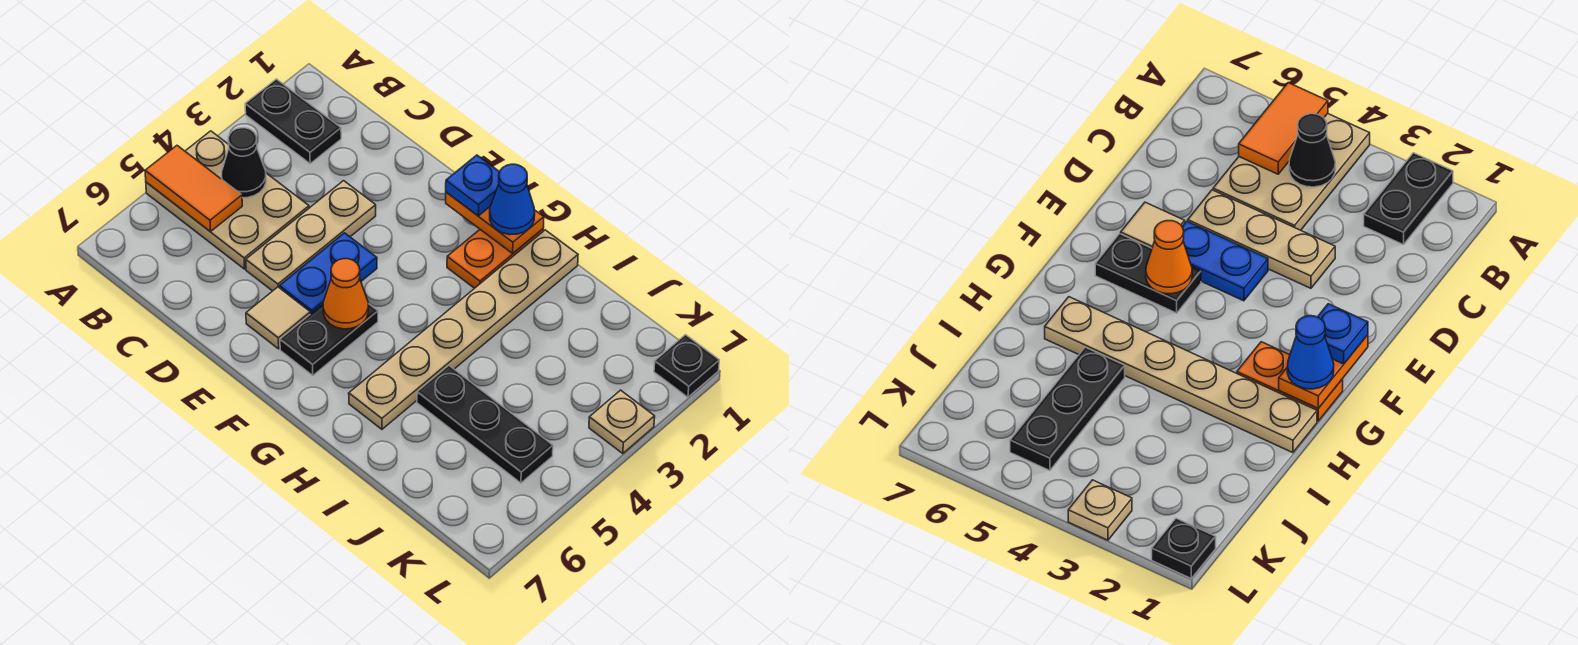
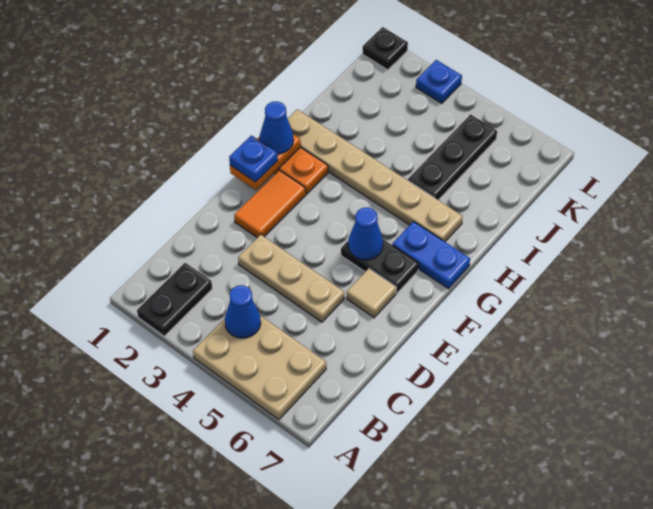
tan plate A4:C5 level 1 -> tan plate A4:B6 level 1
orange tile A5:B5 level 2 -> orange tile E2:F2 level 1
black cone B4 level 2 -> blue cone B4 level 2
blue plate E4:E5 level 1 -> blue plate G6:G7 level 1
orange cone F5 level 2 -> blue cone F5 level 2
tan plate L3 level 1 -> blue plate L3 level 1

